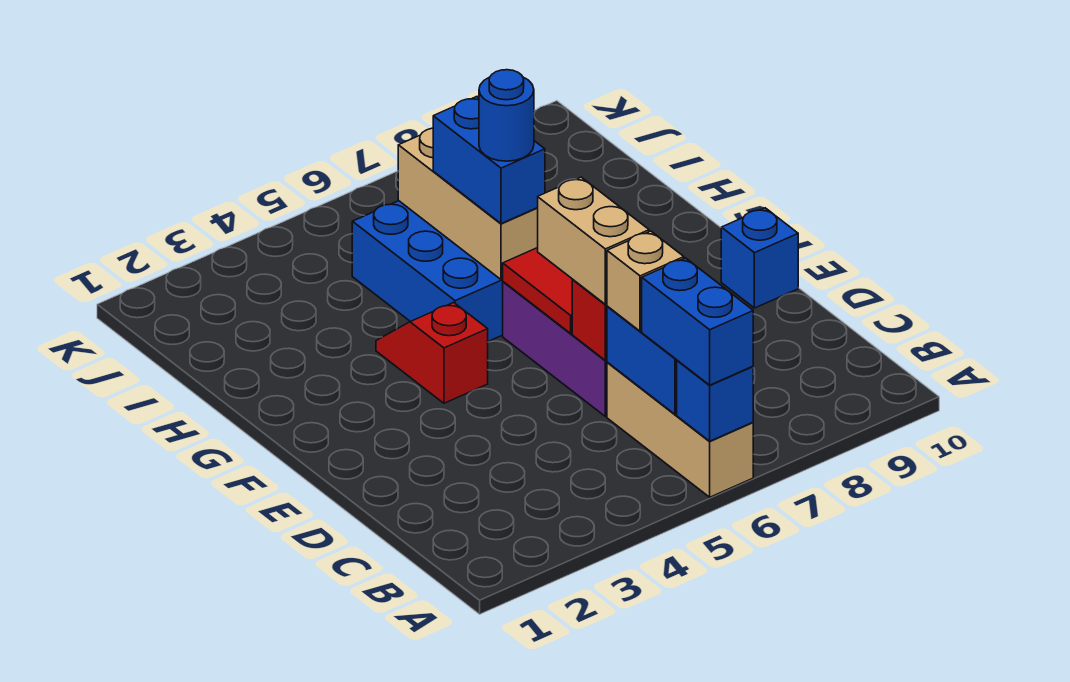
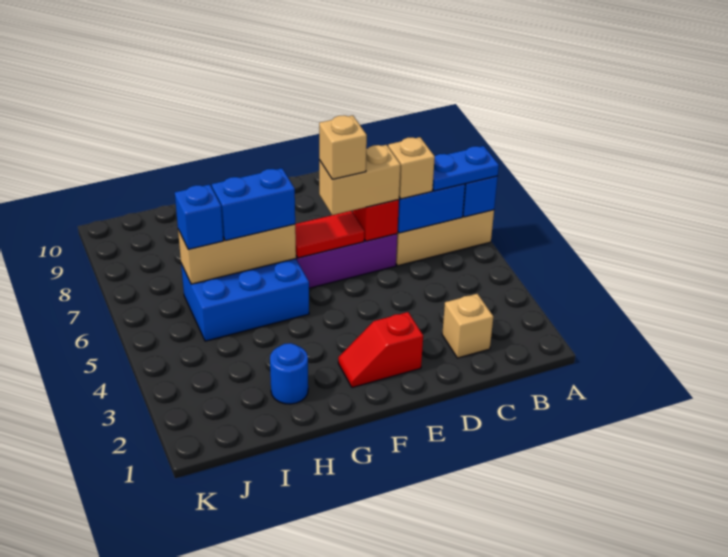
blue brick A6:B6 level 3 -> blue plate A6:B6 level 3
none -> tan brick C2 level 1
none -> tan brick E6 level 4
blue brick E10 level 1 -> blue brick I6 level 3
red slope F4:G4 level 1 top F -> red slope E2:F2 level 1 top E
blue round brick G6 level 4 -> blue round brick H2 level 1

